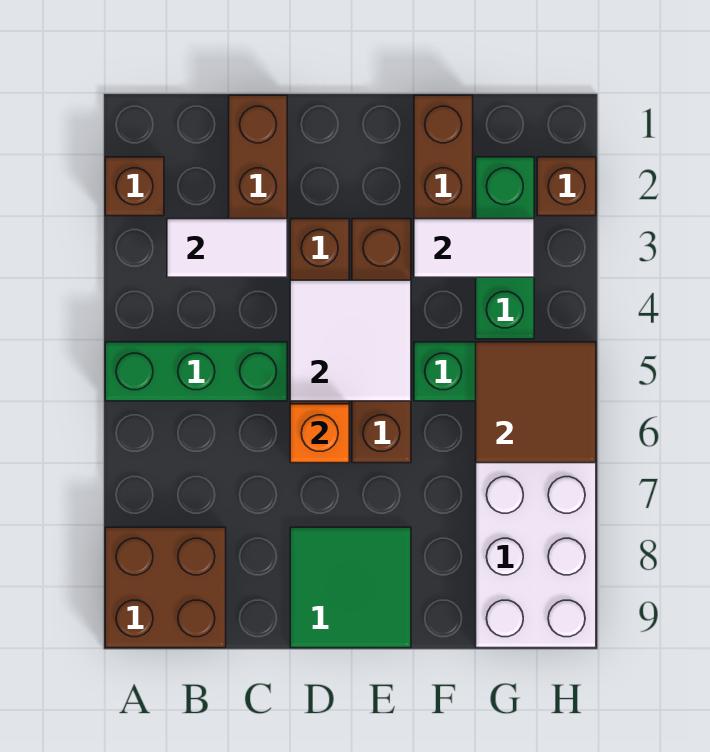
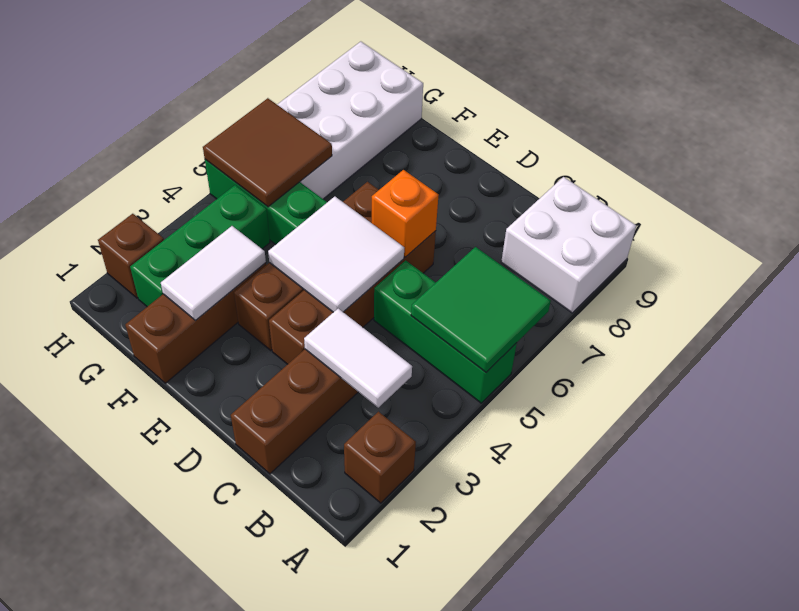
brown brick A8:B9 level 1 -> white brick A8:B9 level 1
green tile D8:E9 level 1 -> green tile A5:B6 level 2
white tile F3:G3 level 2 -> white tile F2:F3 level 2

